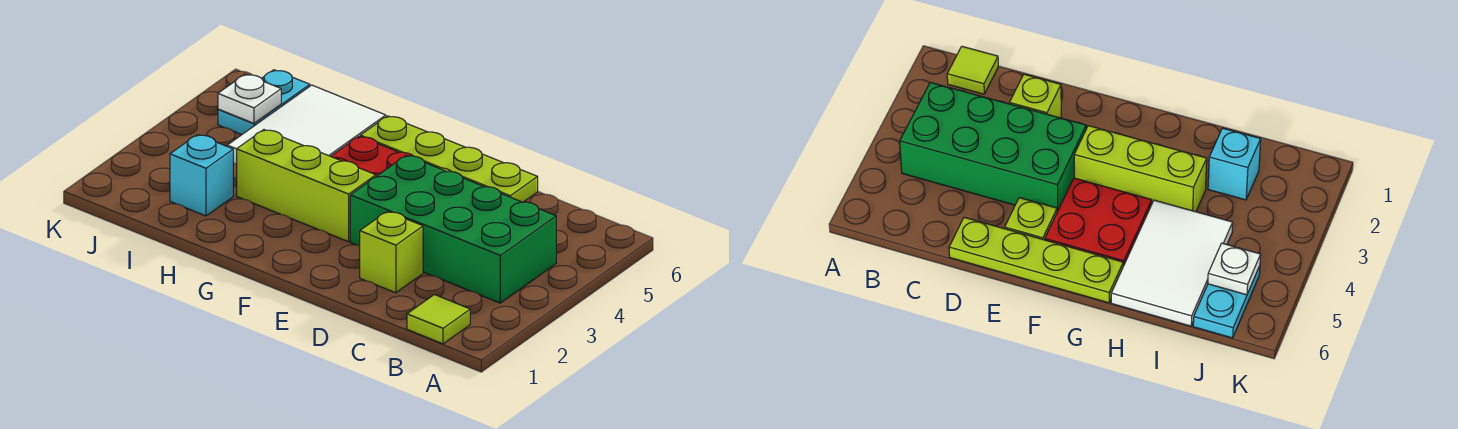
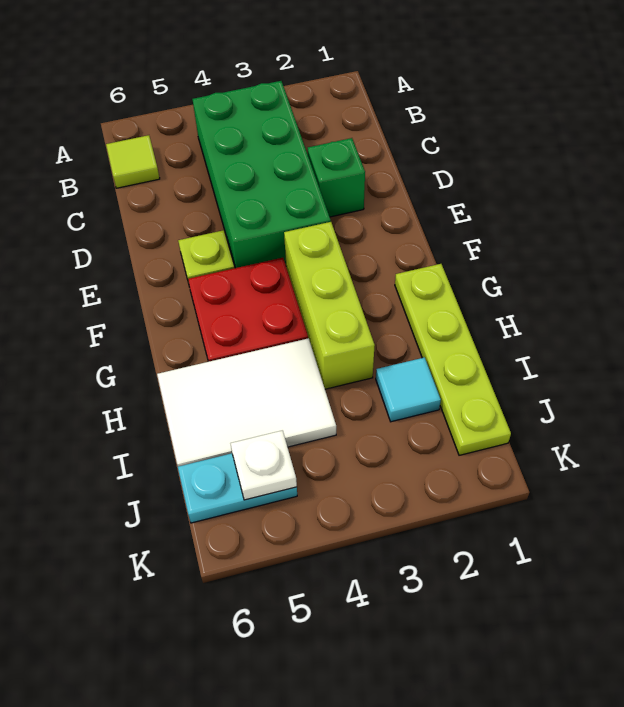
lime tile B1 level 1 -> lime tile B6 level 1
lime brick D2 level 1 -> green brick D2 level 1
lime plate D6:G6 level 1 -> lime plate G1:J1 level 1
cyan brick I2 level 1 -> cyan tile I2 level 1

